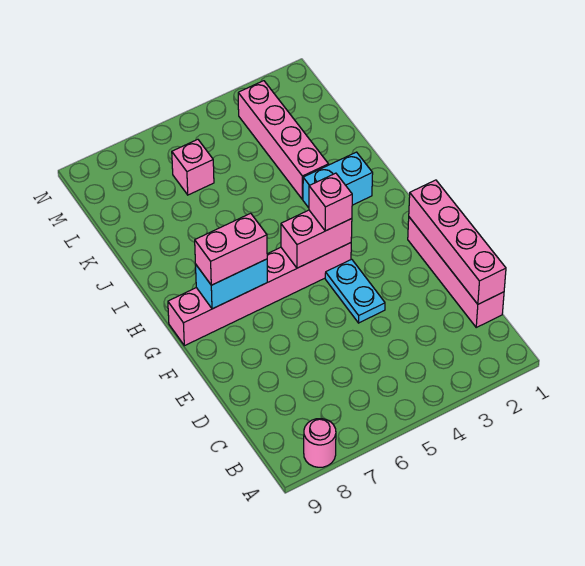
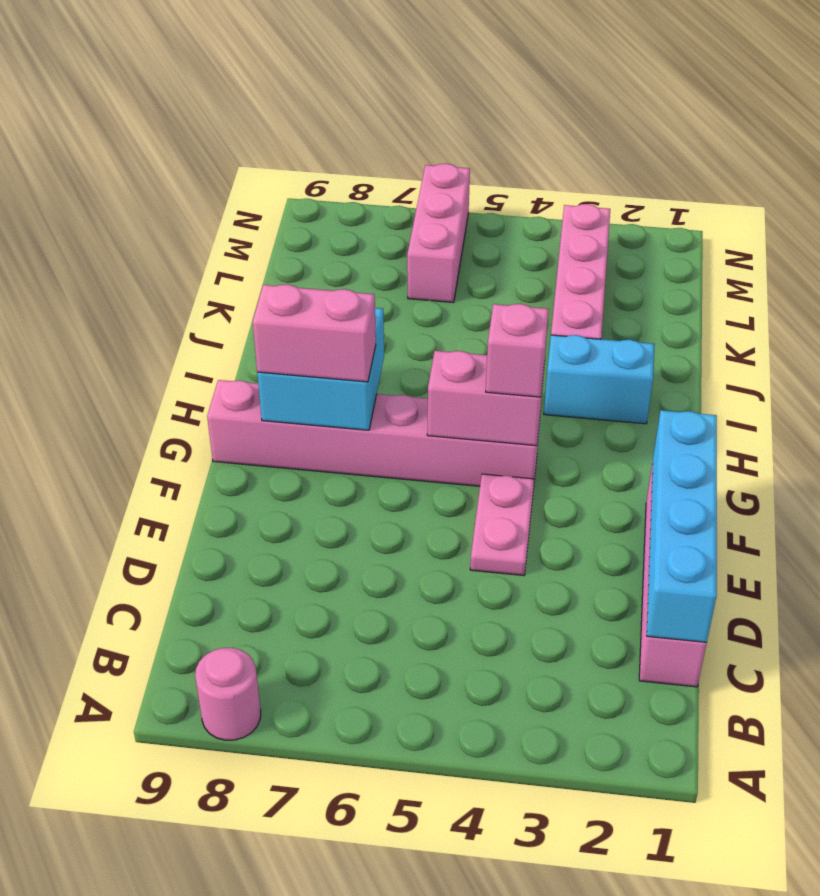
pink brick C1:F1 level 2 -> cyan brick C1:F1 level 2
cyan plate E4:F4 level 1 -> pink plate E4:F4 level 1
cyan brick G7:G8 level 2 -> cyan brick G7:H8 level 2
pink brick L6 level 1 -> pink brick L6:N6 level 1

